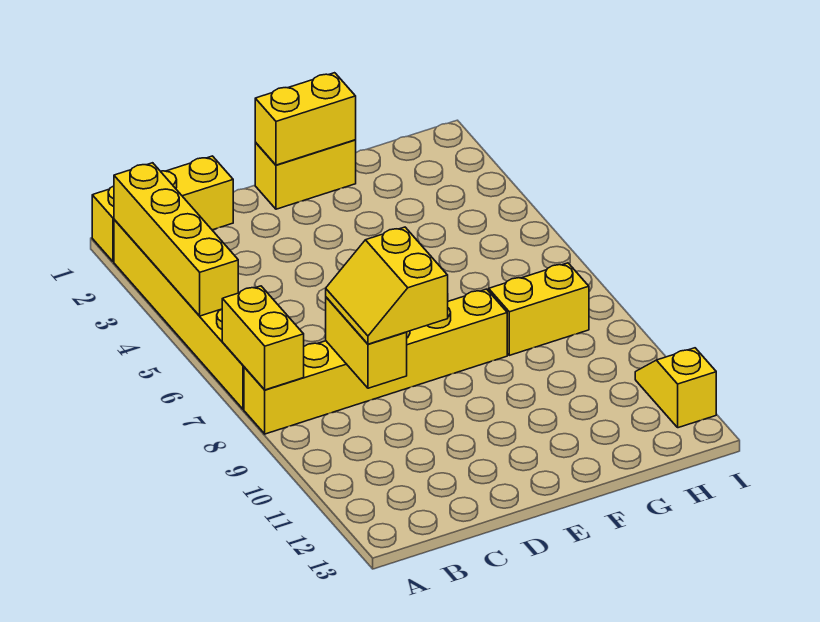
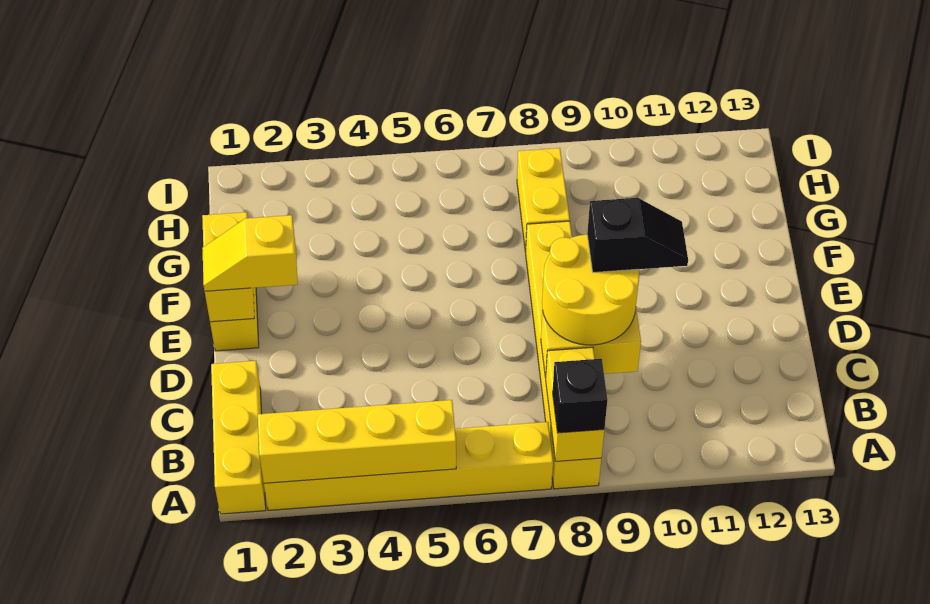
yellow brick A7:A8 level 2 -> yellow brick A8:B8 level 2
none -> black brick A8 level 3
yellow slope C8:D9 level 3 top D -> yellow round brick C8:D9 level 3
none -> black slope D9:D10 level 4 top 9
yellow slope I11:I12 level 1 top 12 -> yellow slope E1:E2 level 3 top 2

